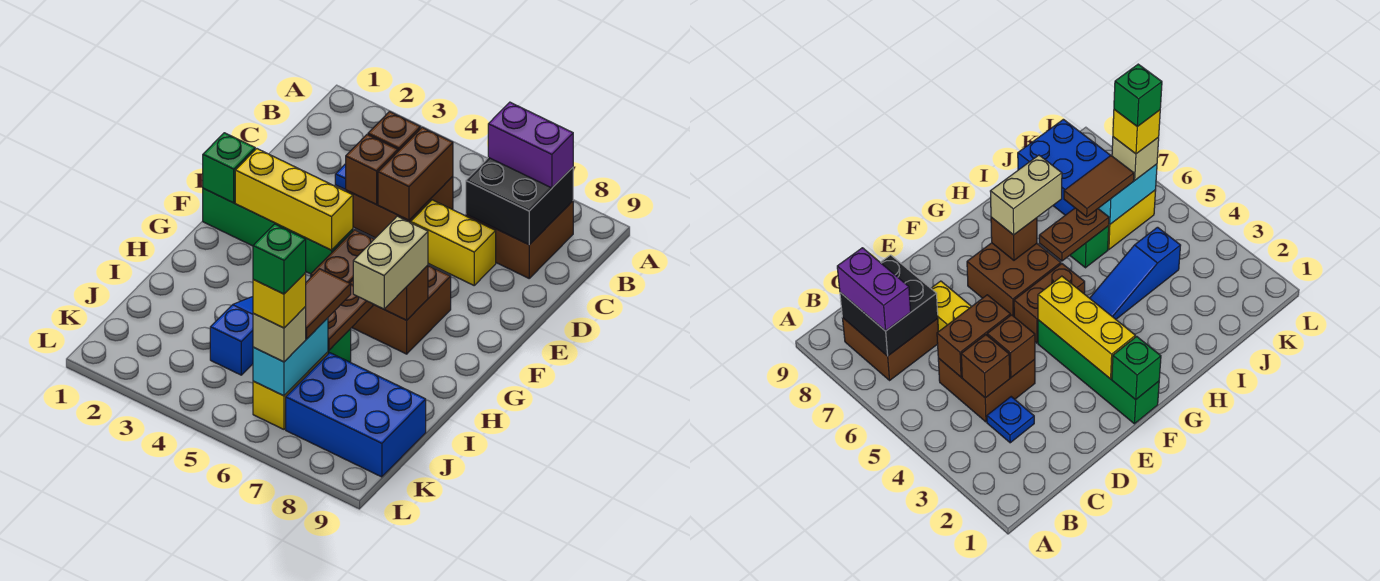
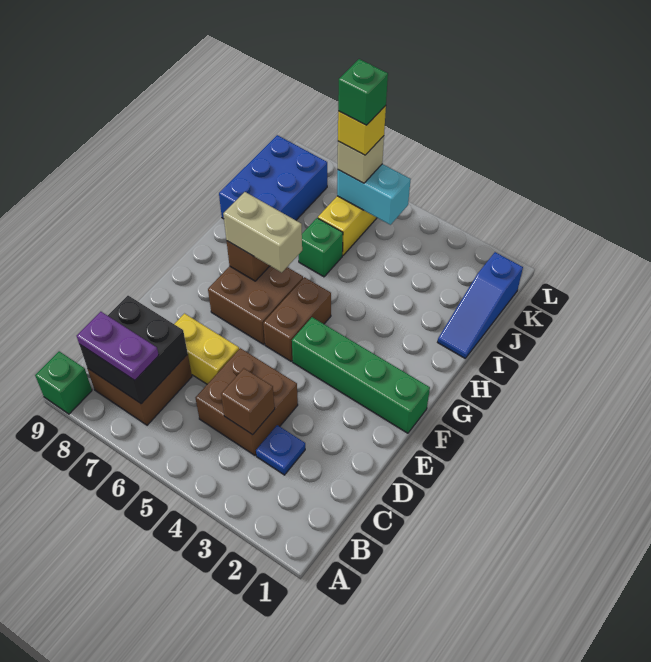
purple brick B7:B8 level 3 -> purple plate B7:B8 level 3
brown brick C5:D5 level 2 -> none
brown brick D4 level 2 -> none
green brick F1 level 2 -> green brick A9 level 1
yellow brick F2:F4 level 2 -> none
tan brick G7:H7 level 3 -> tan brick G6:G7 level 3
blue slope H4:J4 level 1 top J -> blue slope I1:K1 level 1 top K
brown plate H6:I6 level 2 -> none
brown tile I6:J6 level 3 -> none
cyan brick J6:K6 level 2 -> cyan brick K5:K6 level 2
blue brick J7:K9 level 1 -> blue brick I8:K9 level 1

